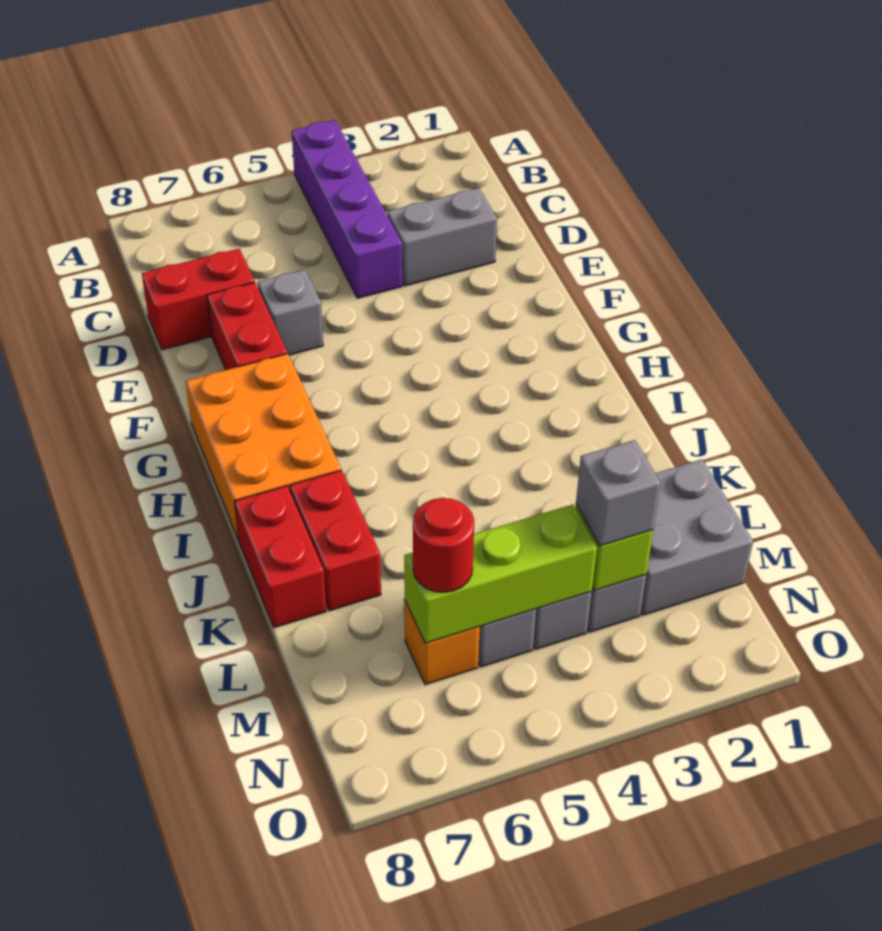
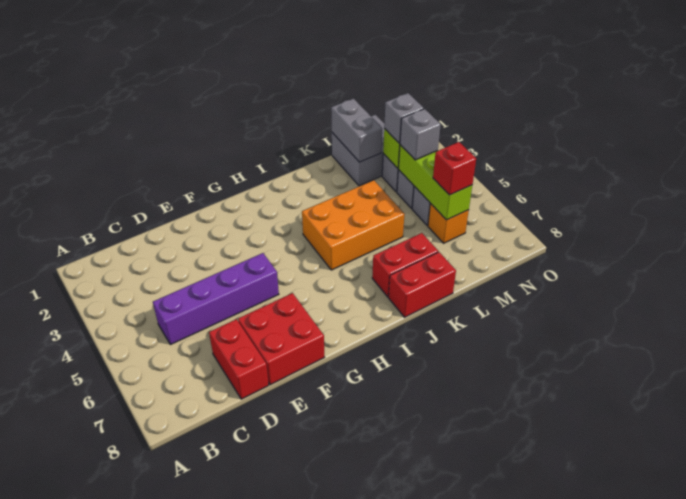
purple brick A4:D4 level 1 -> purple brick C5:F5 level 1
grey brick D2:D3 level 1 -> grey brick L1:L2 level 2
grey brick E6 level 1 -> grey brick M4 level 3
red brick E7:F7 level 1 -> red brick E7:F8 level 1
orange brick G7:I8 level 1 -> orange brick I4:K5 level 1
red round brick M6 level 3 -> red brick M6 level 3

